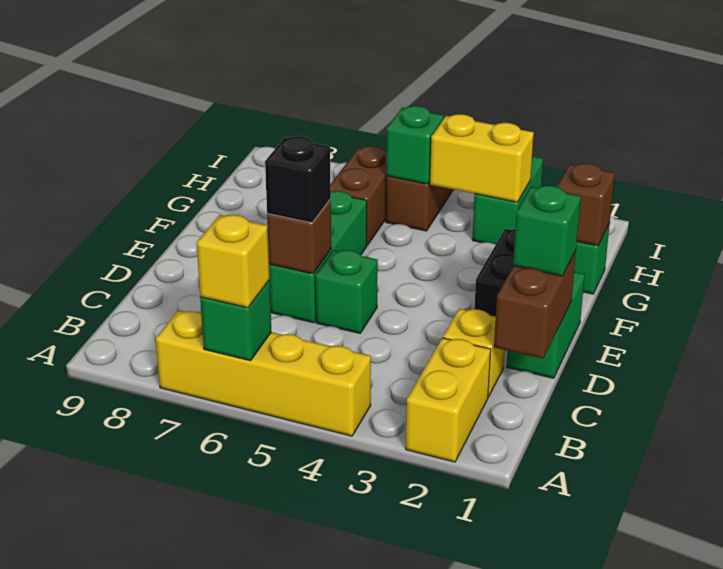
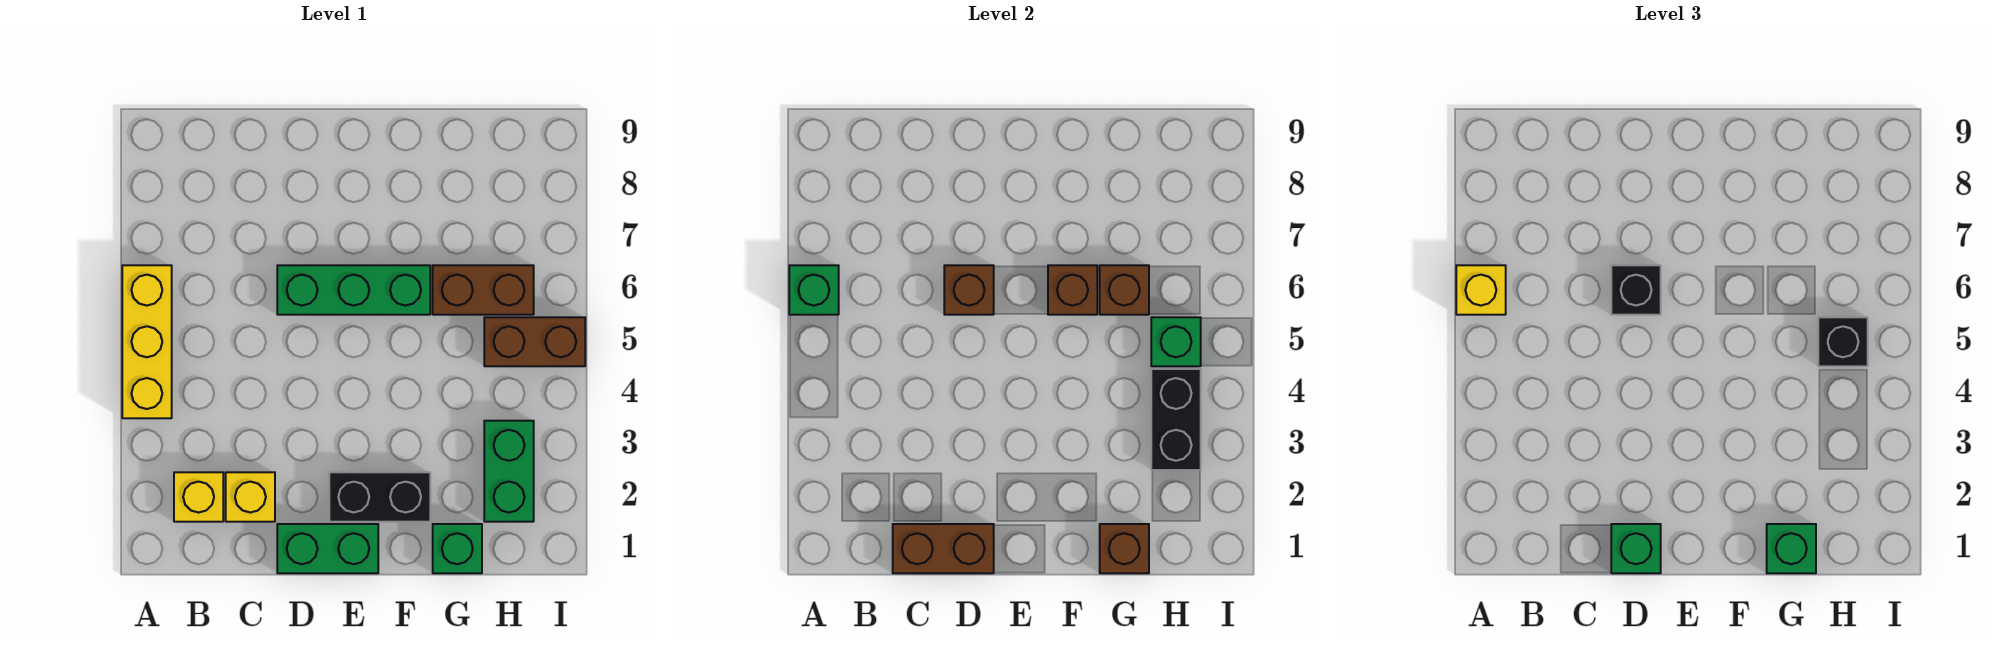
yellow brick A2:B2 level 1 -> yellow brick B2 level 1
yellow brick A4:A7 level 1 -> yellow brick A4:A6 level 1
green brick D5 level 1 -> green brick G1 level 3
none -> brown brick F6 level 2
none -> brown brick G6 level 2
green brick H3:I3 level 1 -> green brick H2:H3 level 1
yellow brick H3:H4 level 2 -> black brick H3:H4 level 2
none -> black brick H5 level 3

